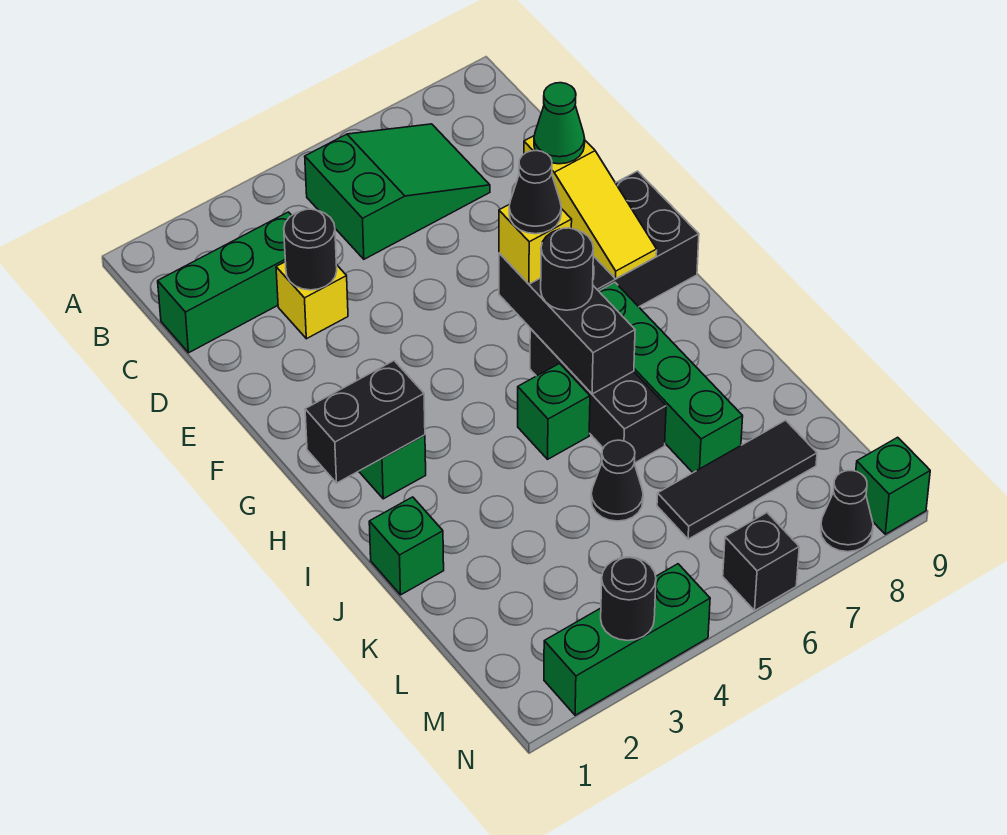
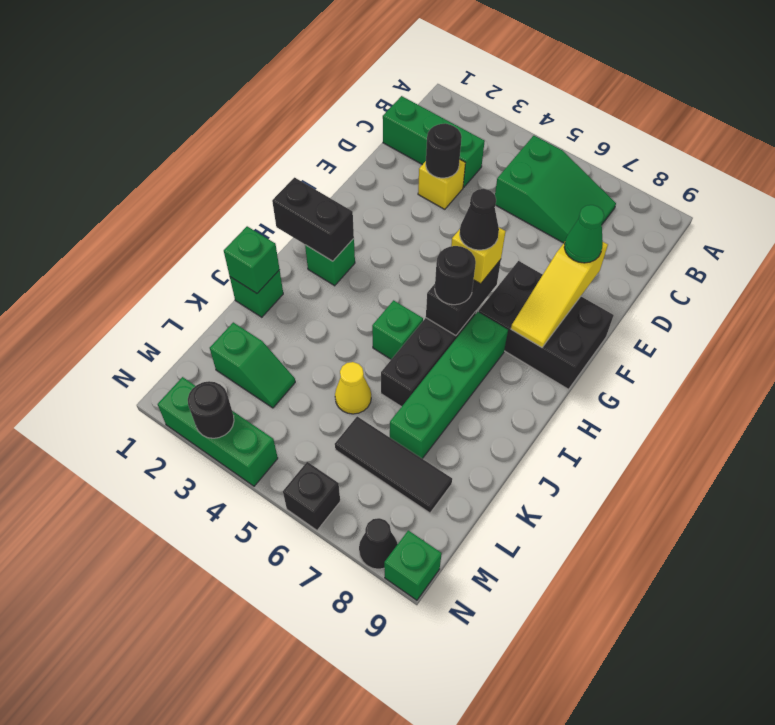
black brick G6:I6 level 2 -> black brick G6:H6 level 2
none -> green brick J1 level 2
black cone K5 level 1 -> yellow cone K5 level 1
none -> green slope L2:L3 level 1 top 2

